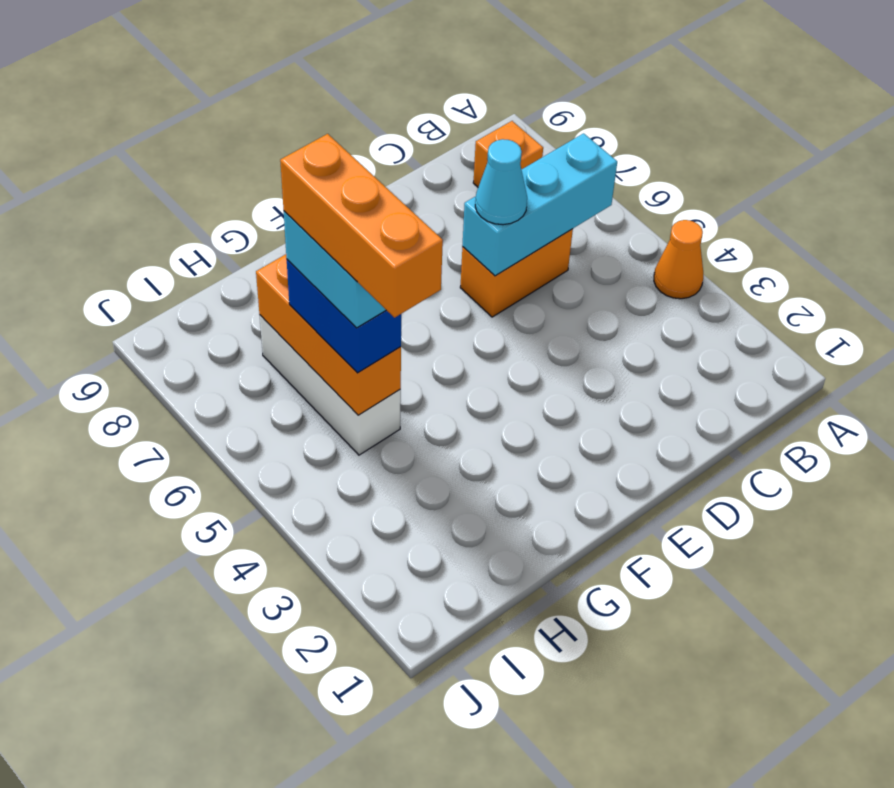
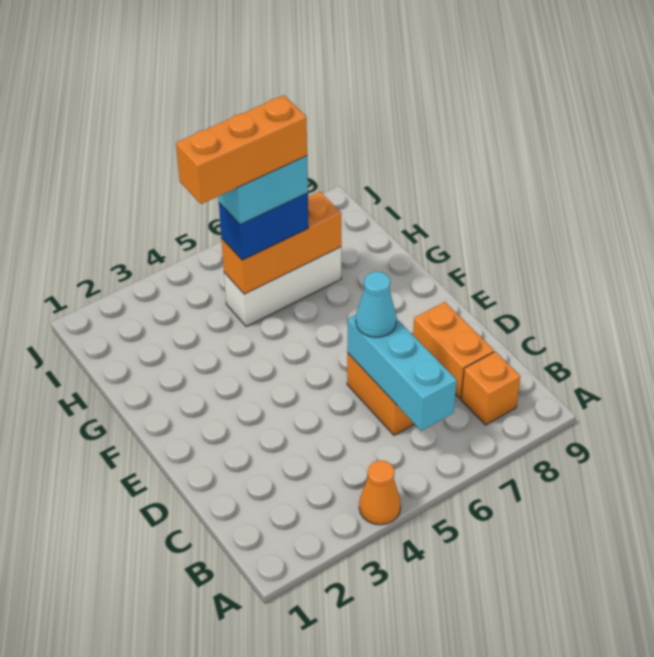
none -> orange brick C8:D8 level 1

